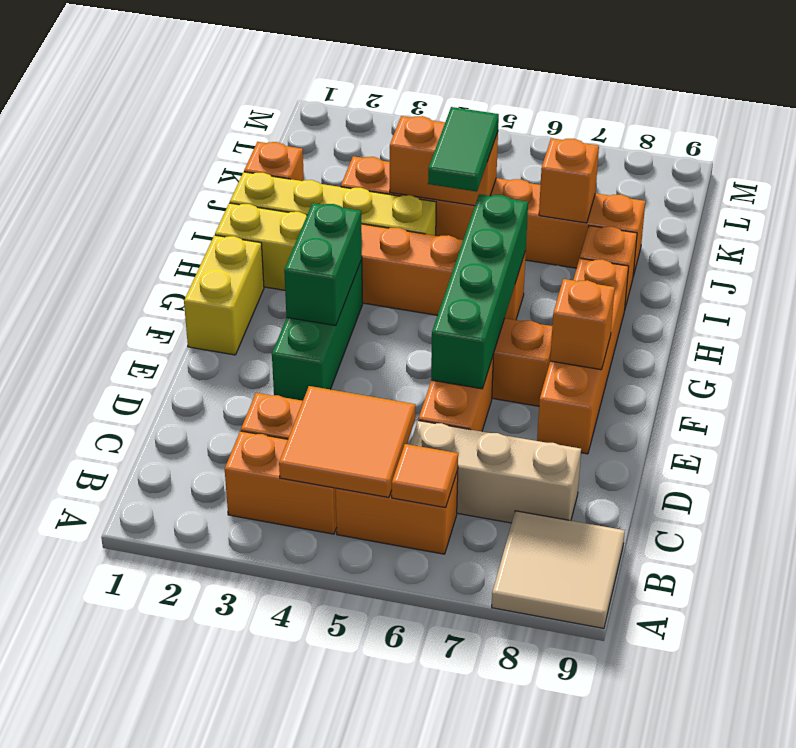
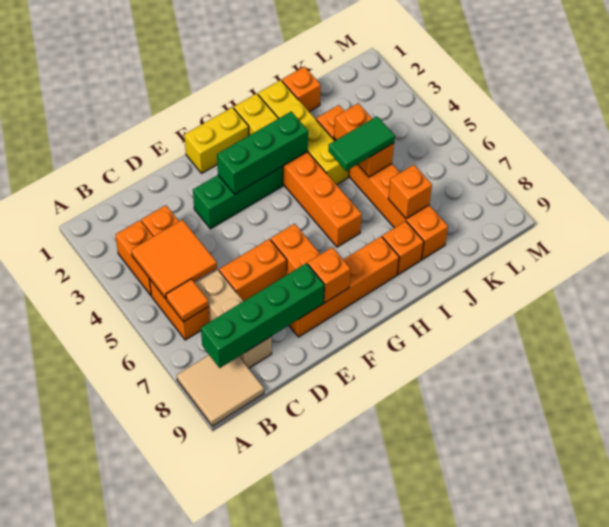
green brick E6:H6 level 2 -> green brick B8:E8 level 2
green brick F3:G3 level 2 -> green brick F3:H3 level 2

